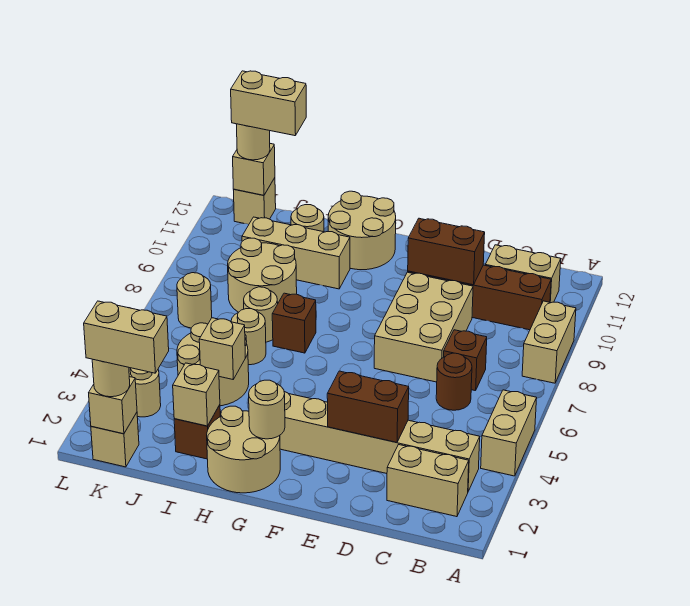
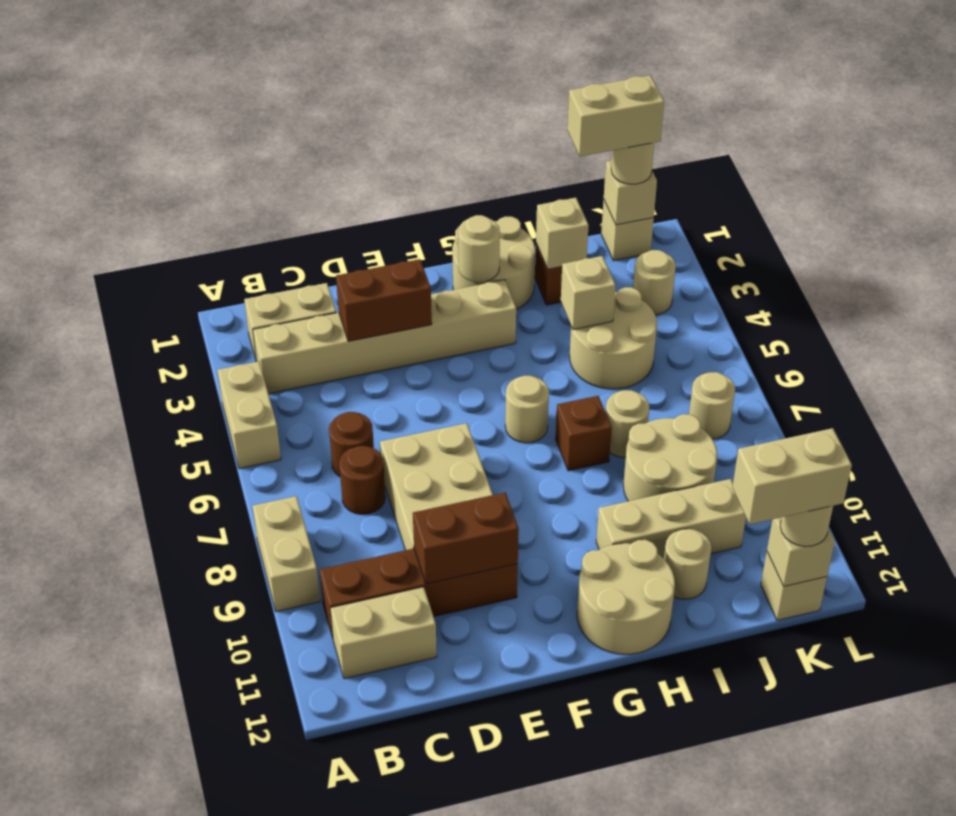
brown brick C7 level 1 -> brown round brick C7 level 1
tan round brick I6 level 1 -> tan round brick G6 level 1

